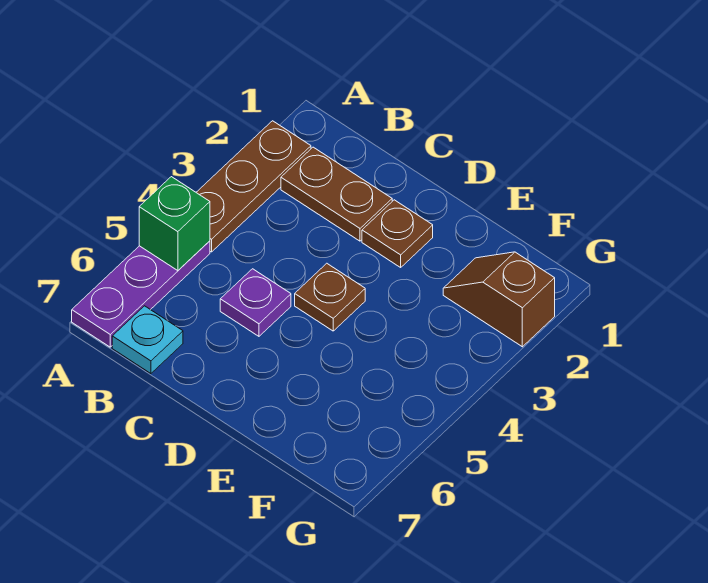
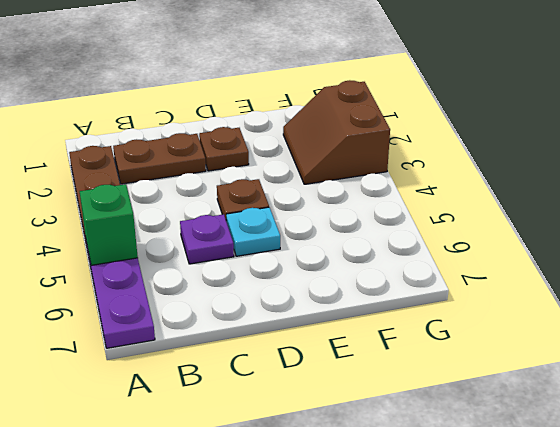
cyan plate B7 level 1 -> cyan plate D5 level 1
brown slope F2:G2 level 1 top G -> brown slope F2:G3 level 1 top G

